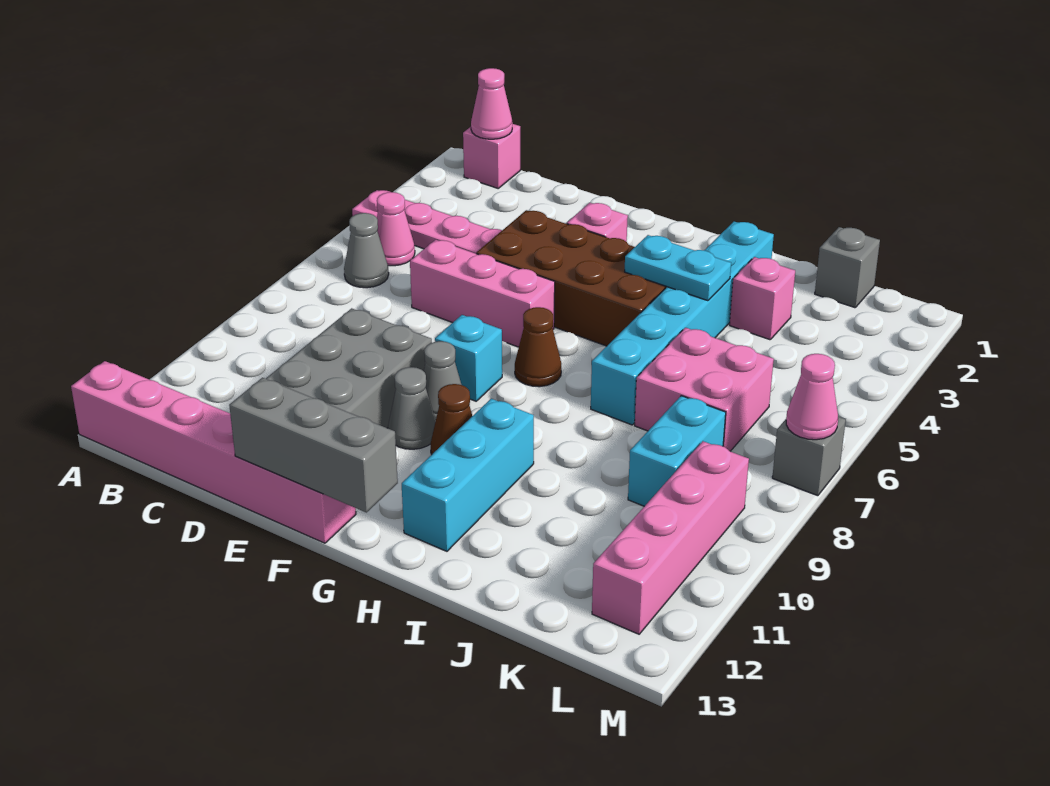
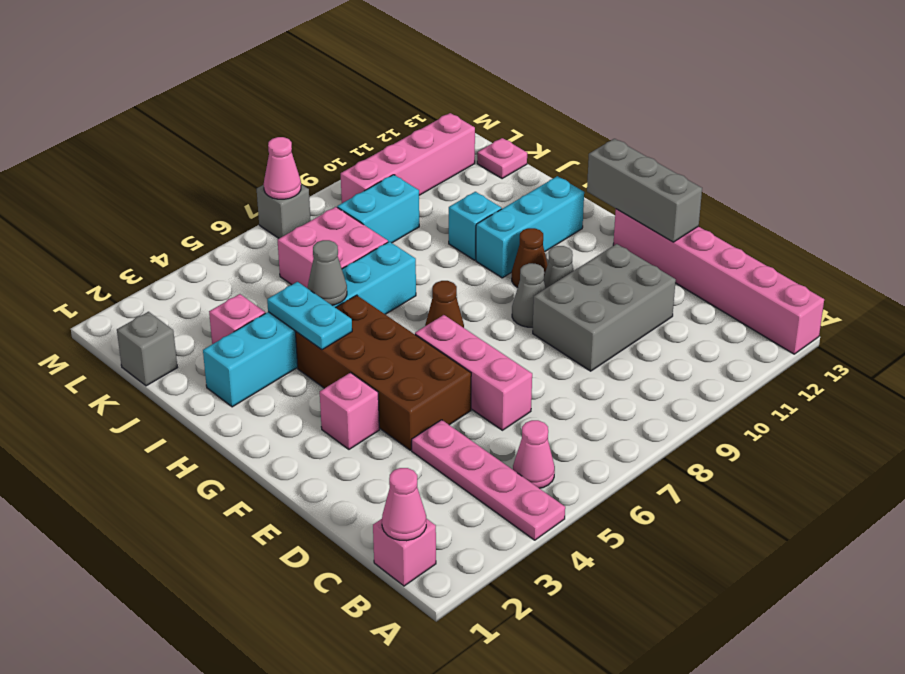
grey cone B6 level 1 -> grey cone I5 level 2
cyan brick F8 level 1 -> cyan brick I10 level 1
none -> pink plate K13 level 1

